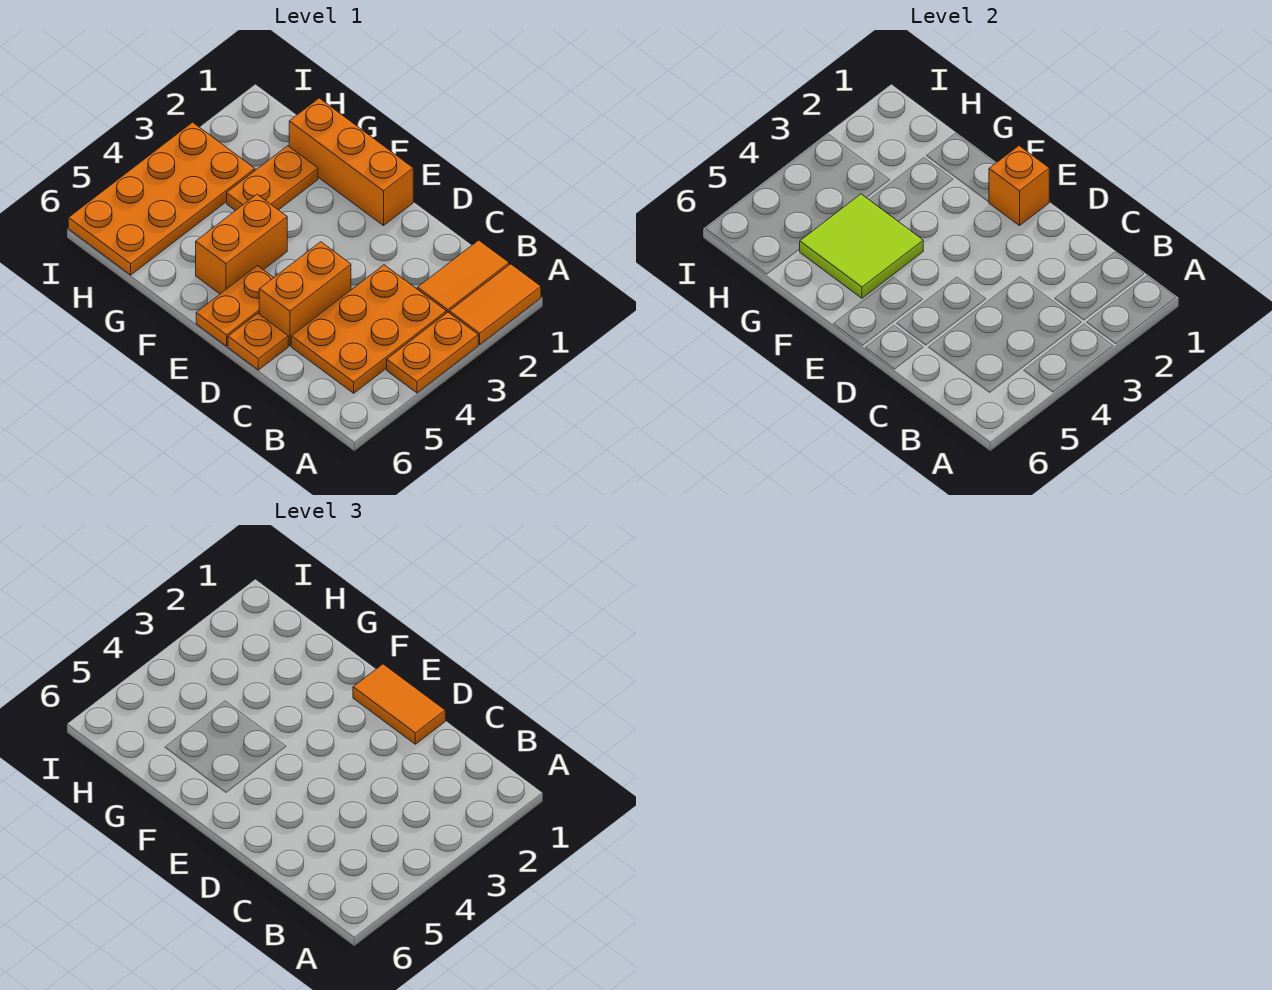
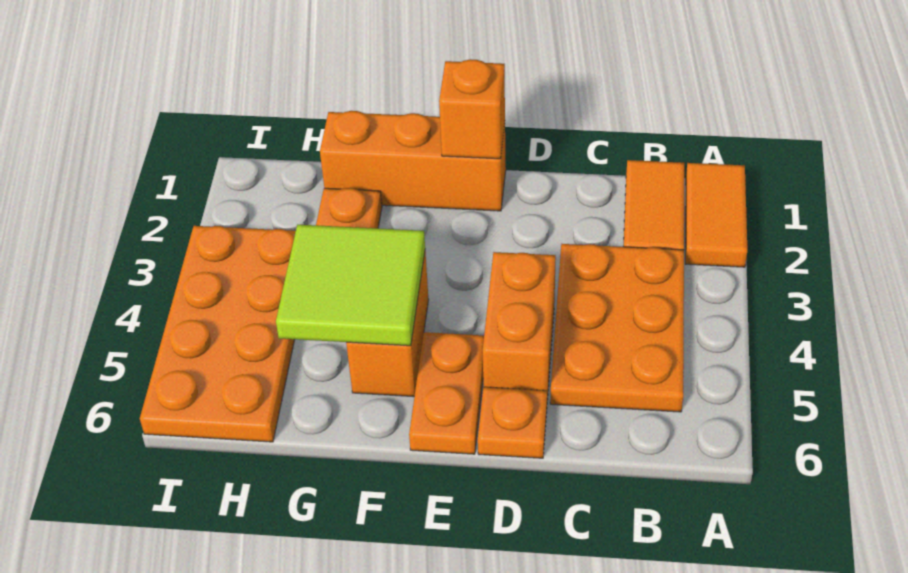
orange plate A3:A4 level 1 -> none
orange tile D1:E1 level 3 -> none

